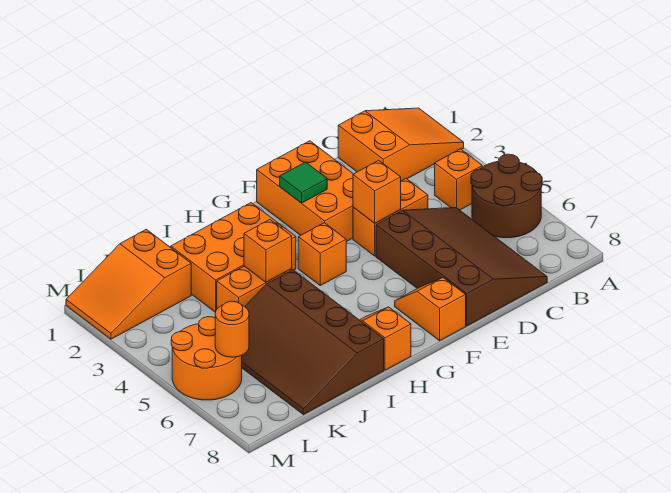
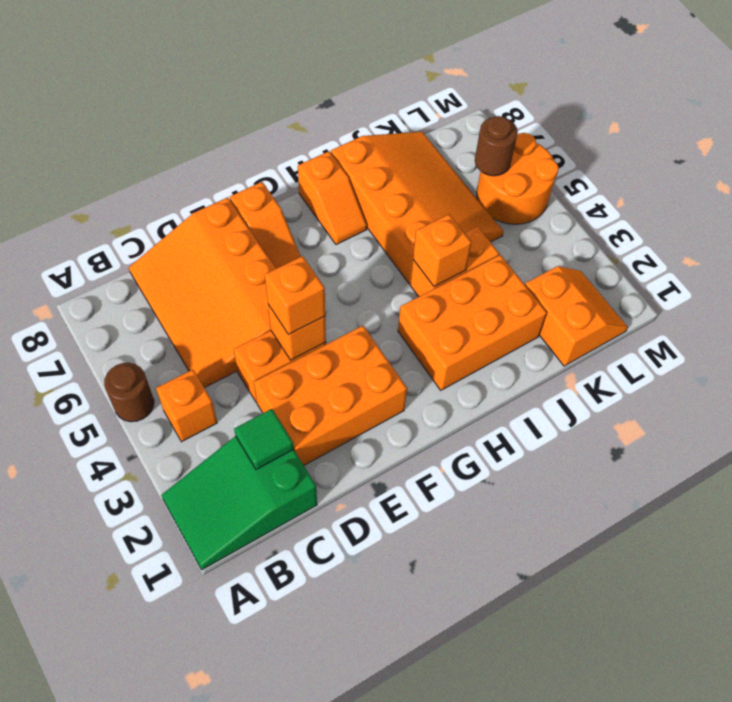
orange slope A1:C2 level 1 top C -> green slope A1:C2 level 1 top C
brown round brick A5:B6 level 1 -> brown round brick A5 level 1
brown slope C5:E8 level 1 top E -> orange slope C5:E8 level 1 top E
orange brick E1:F3 level 1 -> orange brick D2:F3 level 1
green tile F2 level 2 -> green tile C2 level 2
orange brick G4 level 1 -> orange brick E4 level 3
brown slope I5:K8 level 1 top I -> orange slope I5:K8 level 1 top I
orange slope K1:M2 level 1 top K -> orange slope K1:L2 level 1 top K
orange round brick L6 level 2 -> brown round brick L6 level 2

